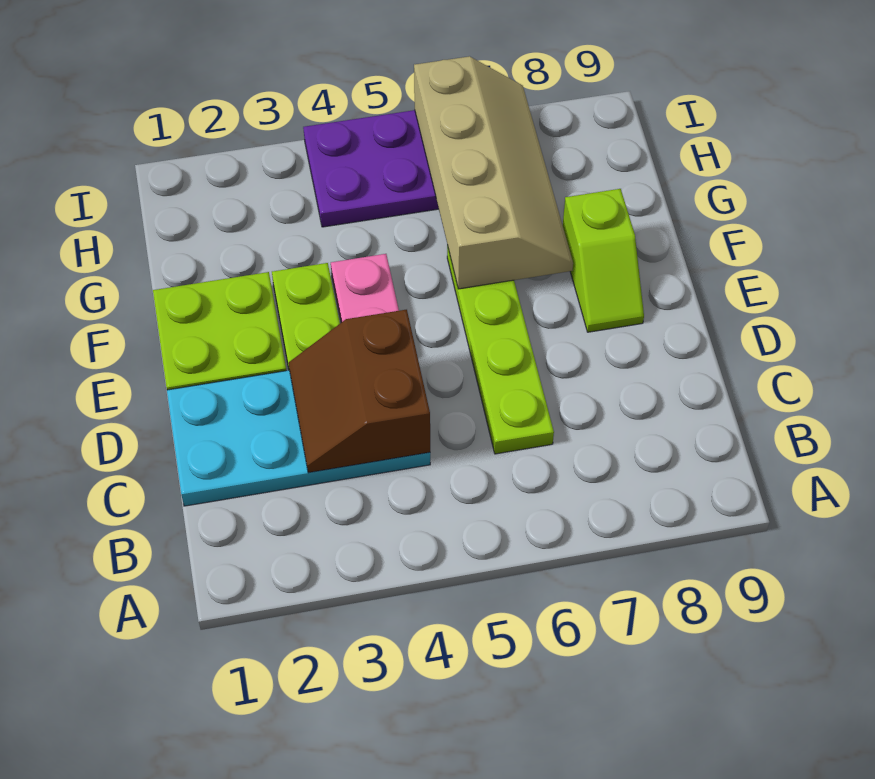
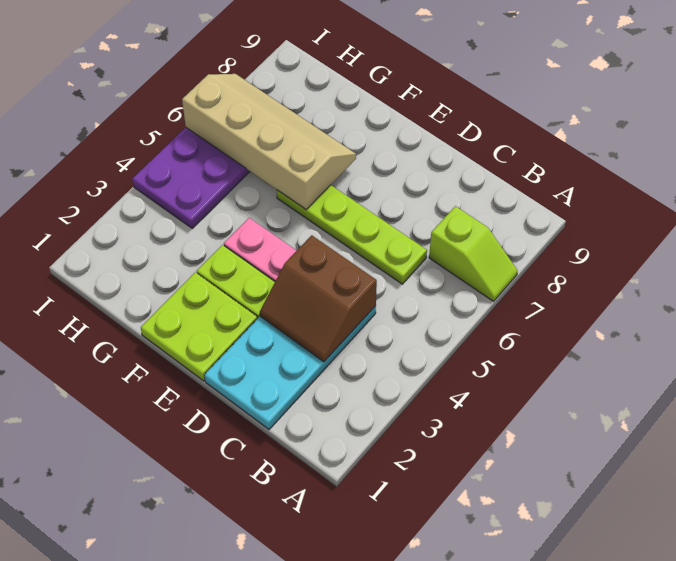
lime slope E8:F8 level 1 top F -> lime slope A7:B7 level 1 top B

